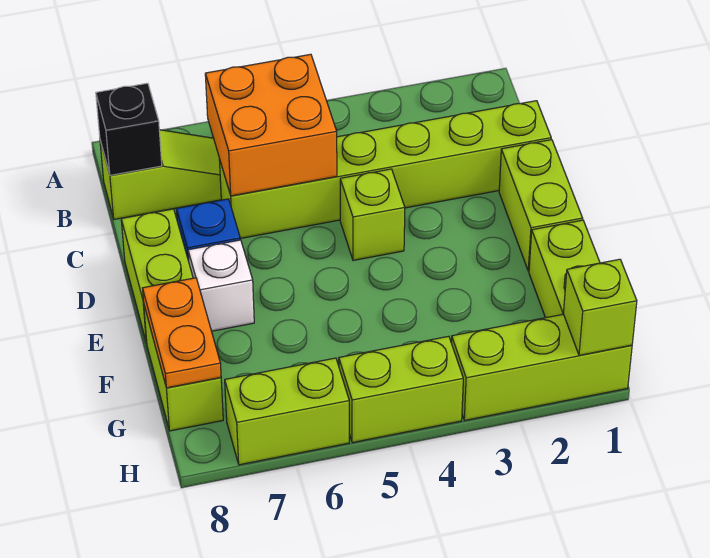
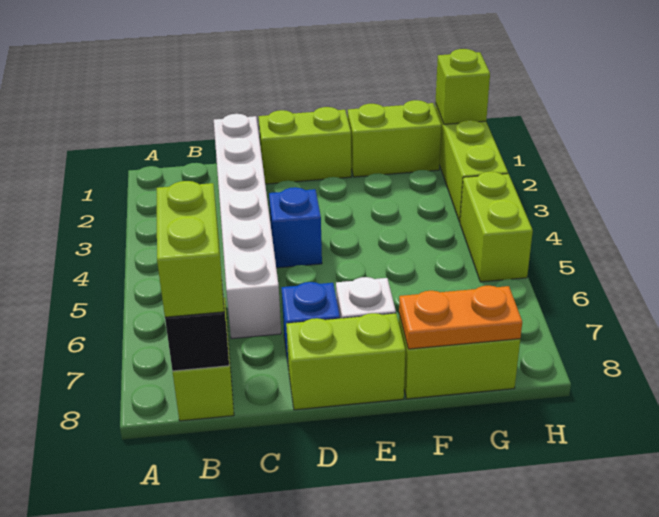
orange brick B5:C6 level 2 -> none
lime brick C1:C6 level 1 -> white brick C1:C6 level 1
lime brick D4 level 1 -> blue brick D4 level 1
lime brick H6:H7 level 1 -> lime brick B7:B8 level 3

